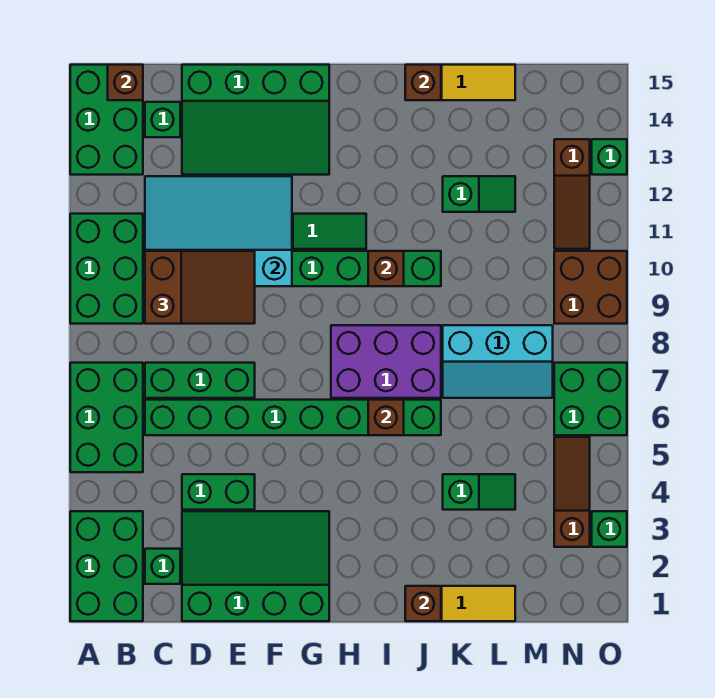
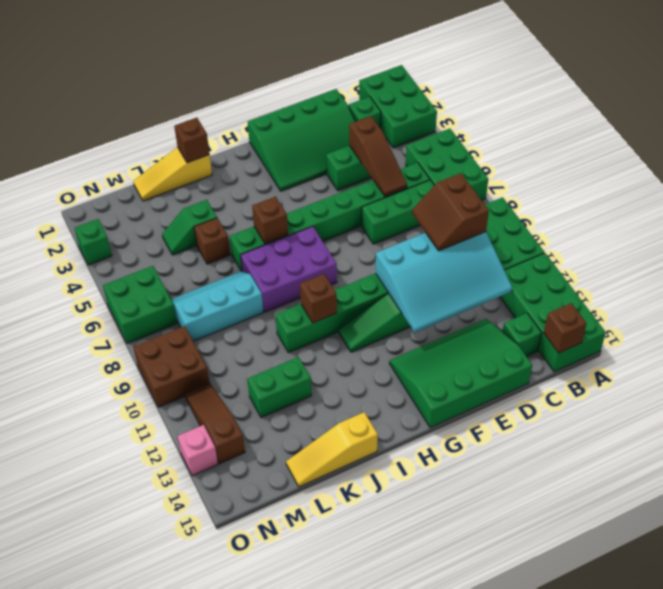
green brick A13:B15 level 1 -> green brick A12:B15 level 1
brown slope C9:E10 level 3 top C -> brown slope C9:D10 level 3 top C
brown brick J15 level 2 -> brown brick K5 level 1
green slope K12:L12 level 1 top K -> green brick K12:L12 level 1
brown slope N3:N5 level 1 top 3 -> brown slope D4:D6 level 2 top 4
green brick O13 level 1 -> pink brick O13 level 1

